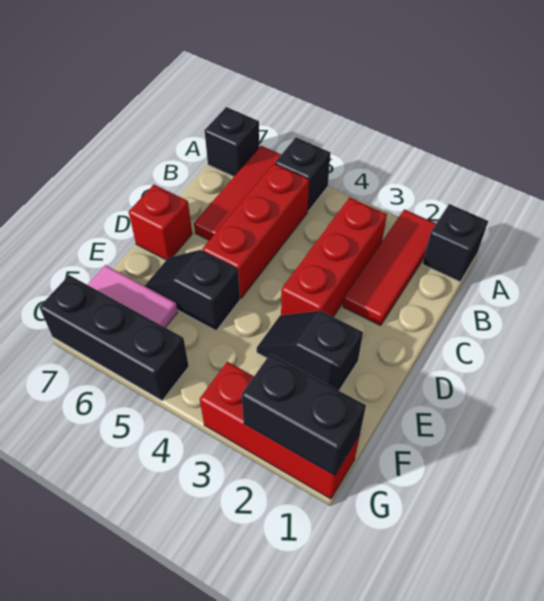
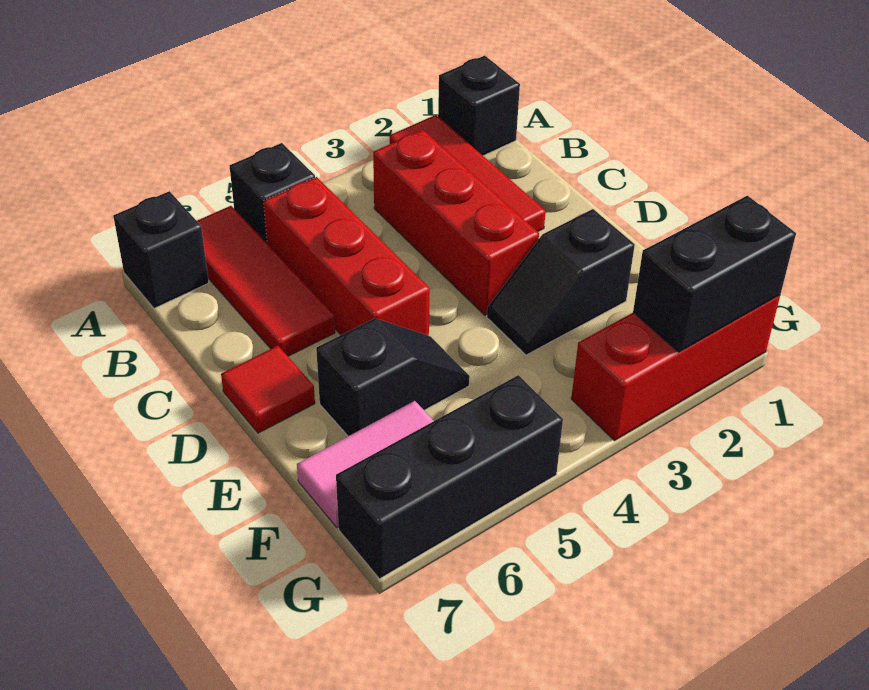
red brick D7 level 1 -> red tile D7 level 1
black slope E5:E6 level 1 top 5 -> black slope E5:E6 level 1 top 6

